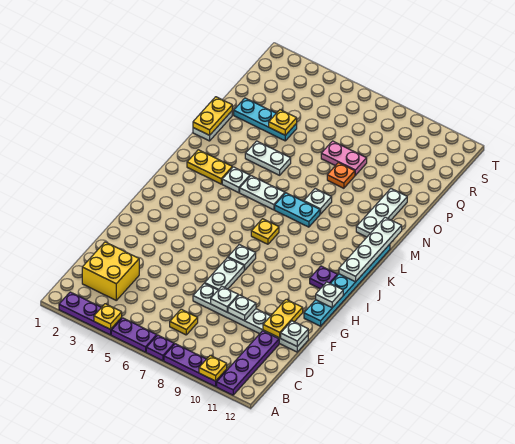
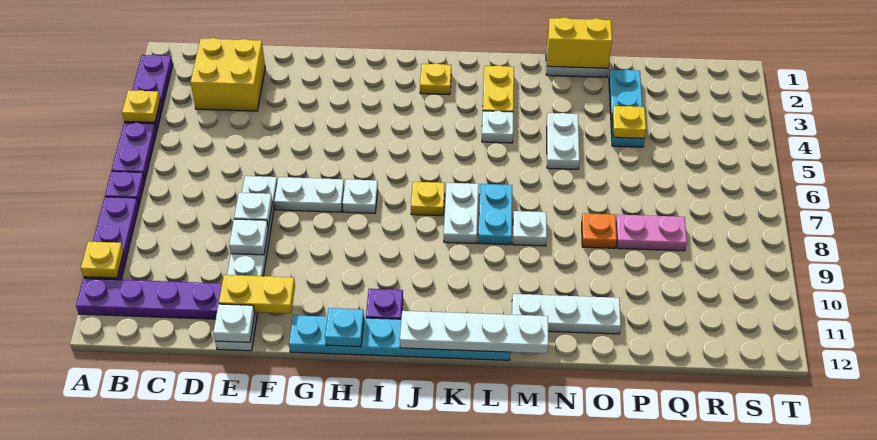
yellow plate C7 level 1 -> yellow plate J2 level 1
white plate H12 level 2 -> cyan plate H12 level 2
white plate L5:L6 level 1 -> white plate K7:K8 level 1
yellow plate N1:O1 level 2 -> yellow brick N1:O1 level 2
pink plate P7:P8 level 1 -> pink plate P8:Q8 level 1

